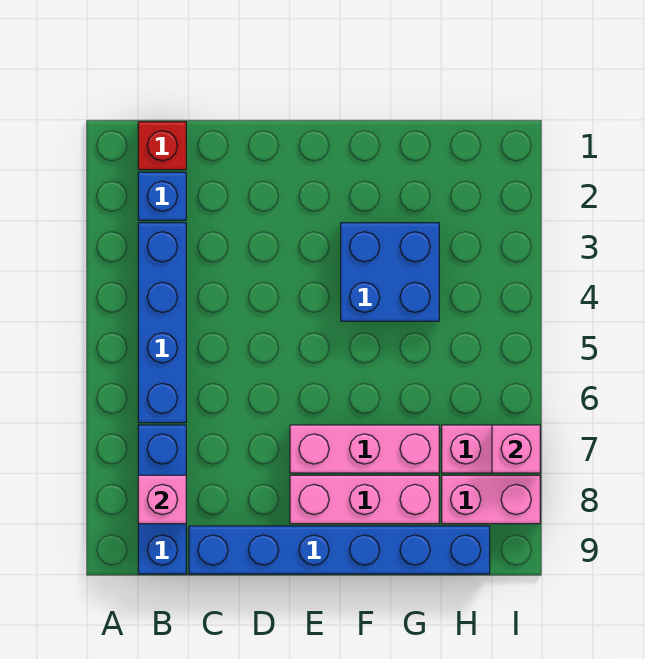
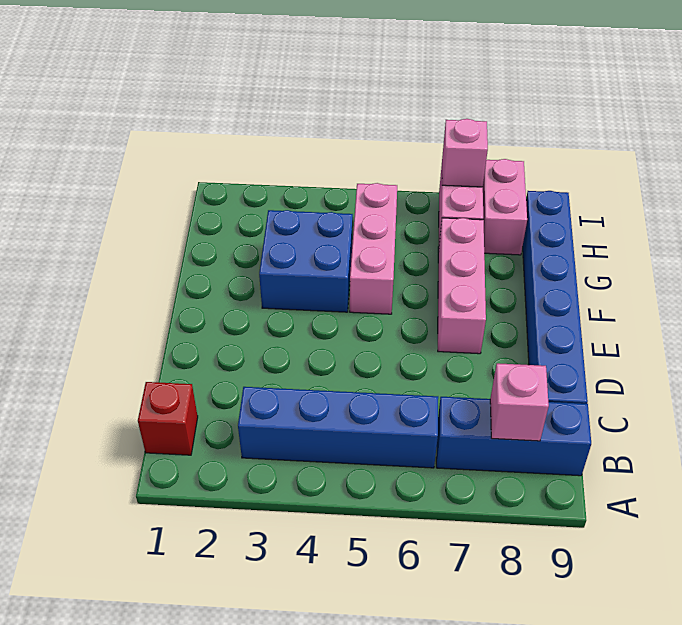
blue brick B2 level 1 -> none
pink brick E8:G8 level 1 -> pink brick F5:H5 level 1

